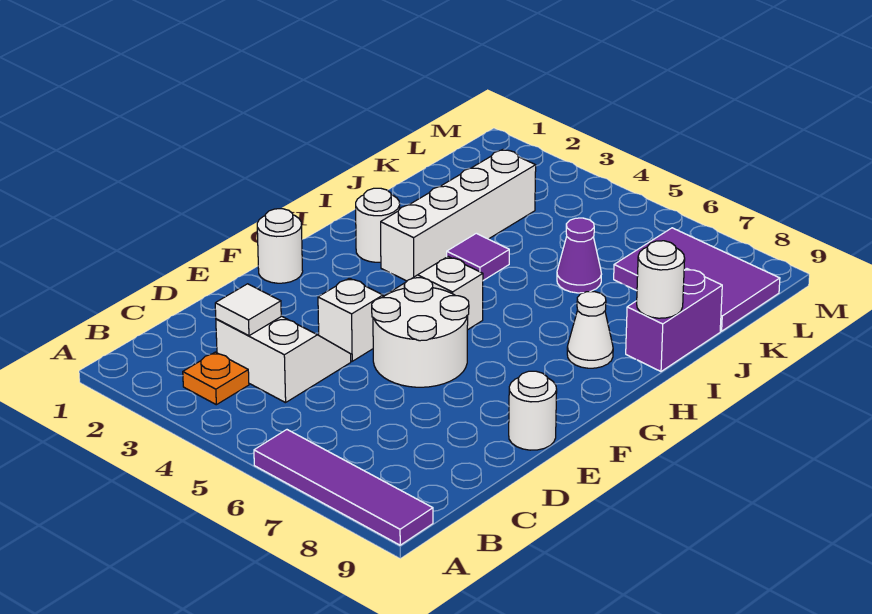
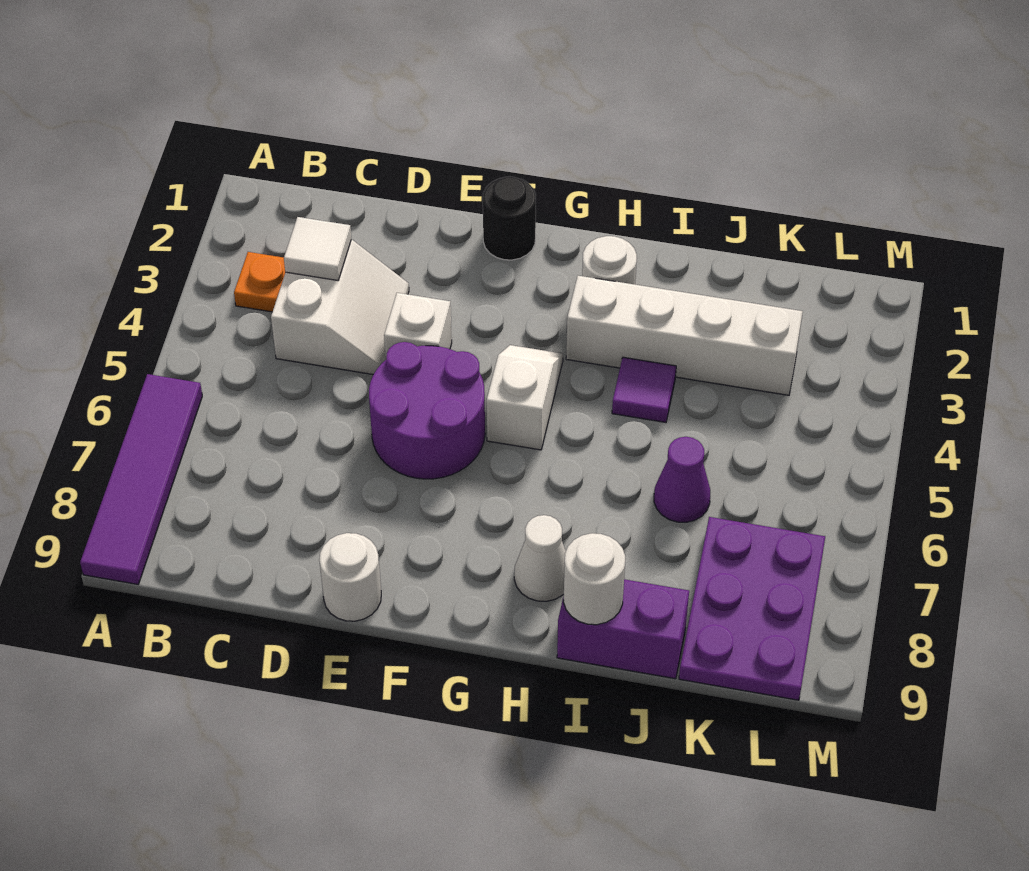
white round brick E5:F6 level 1 -> purple round brick E5:F6 level 1
white round brick F1 level 1 -> black round brick F1 level 1
purple tile K7:L9 level 1 -> purple plate K7:L9 level 1

